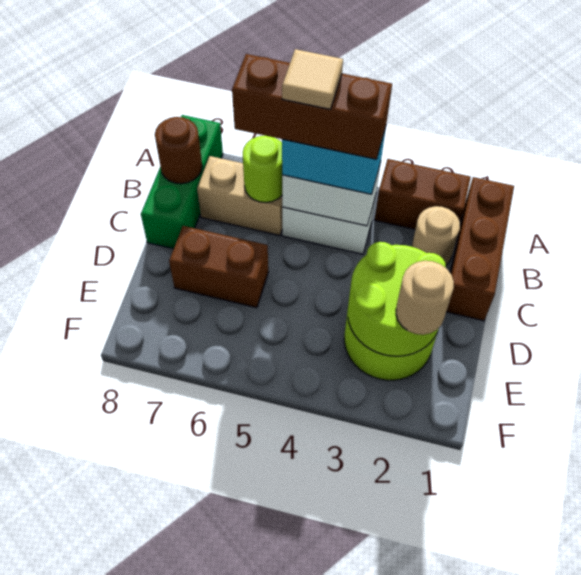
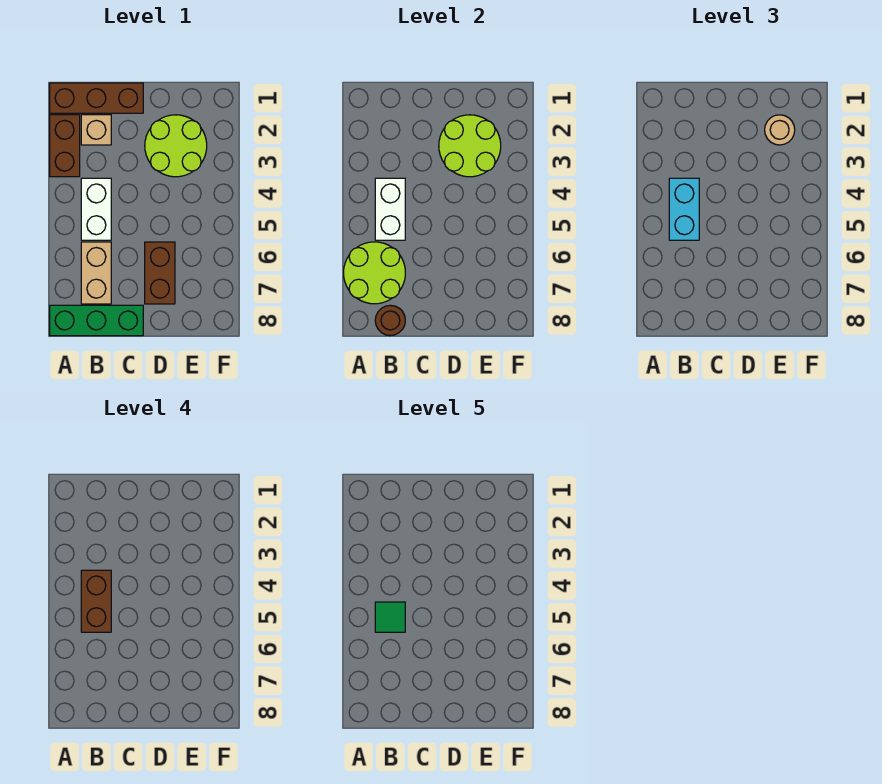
tan round brick B2 level 1 -> tan brick B2 level 1
brown brick B4:B6 level 4 -> brown brick B4:B5 level 4
tan tile B5 level 5 -> green tile B5 level 5
lime round brick B6 level 2 -> lime round brick A6:B7 level 2

